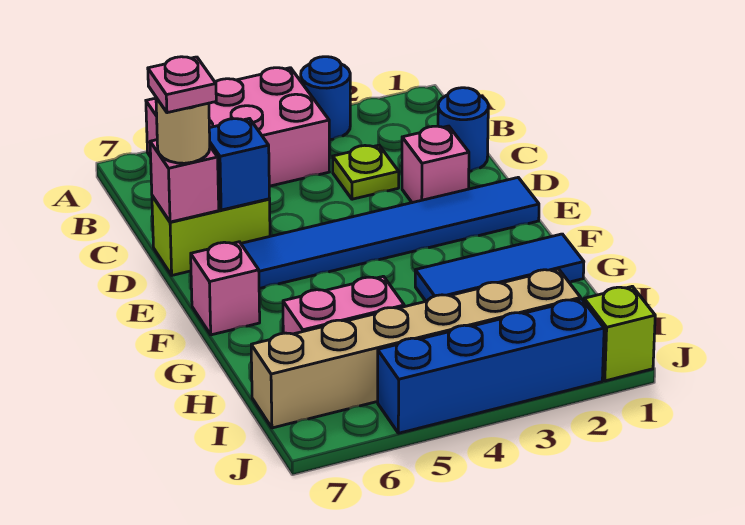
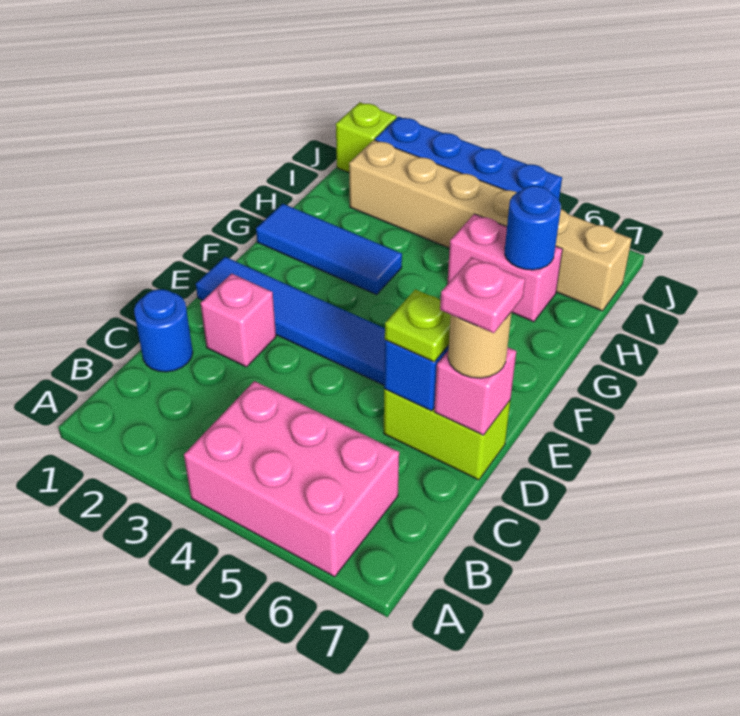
blue round brick A3 level 1 -> blue round brick H6 level 2
lime plate C3 level 1 -> lime plate D6 level 3
pink brick F7 level 1 -> none

